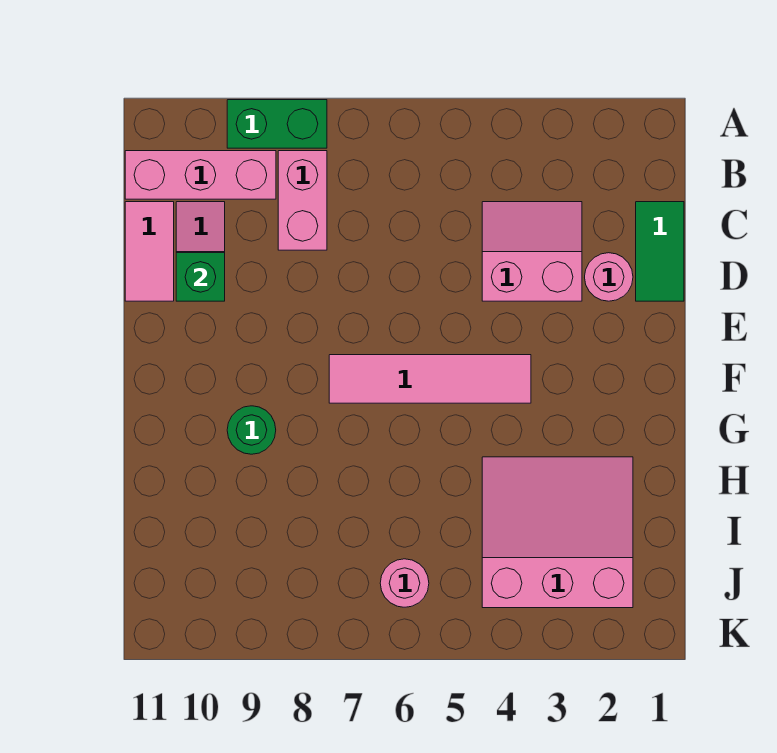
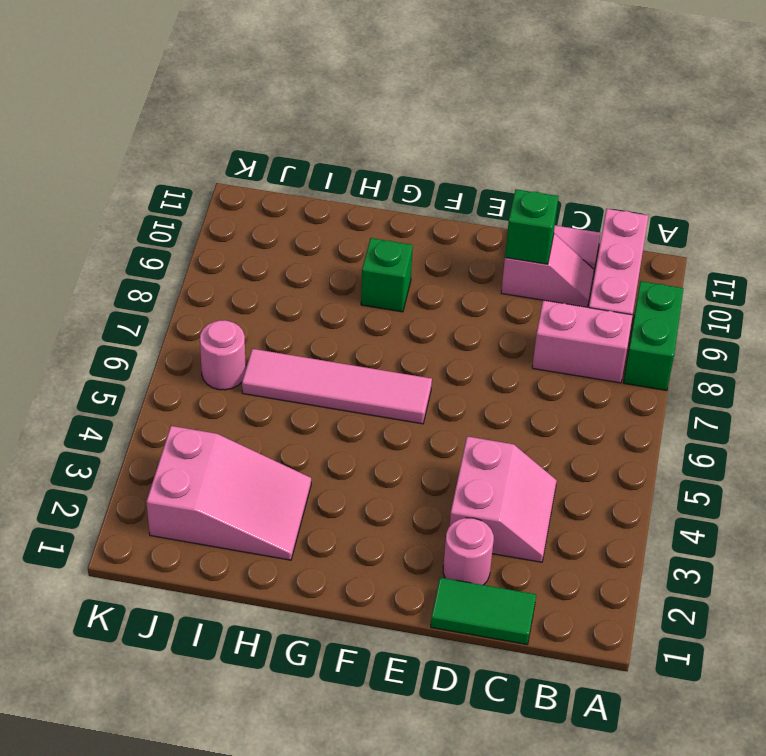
pink tile F4:F7 level 1 -> pink tile F6:I6 level 1
green round brick G9 level 1 -> green brick G9 level 1
pink slope H2:J4 level 1 top J -> pink slope H2:J3 level 1 top J

